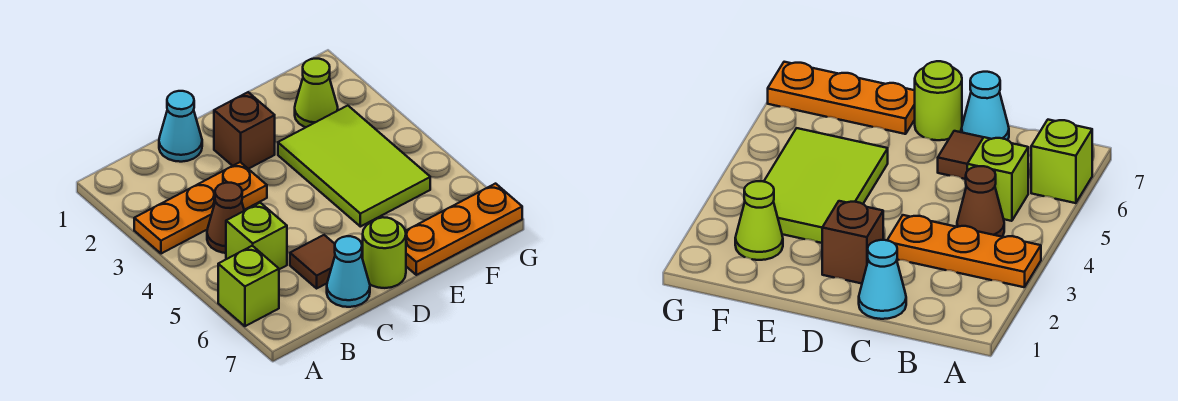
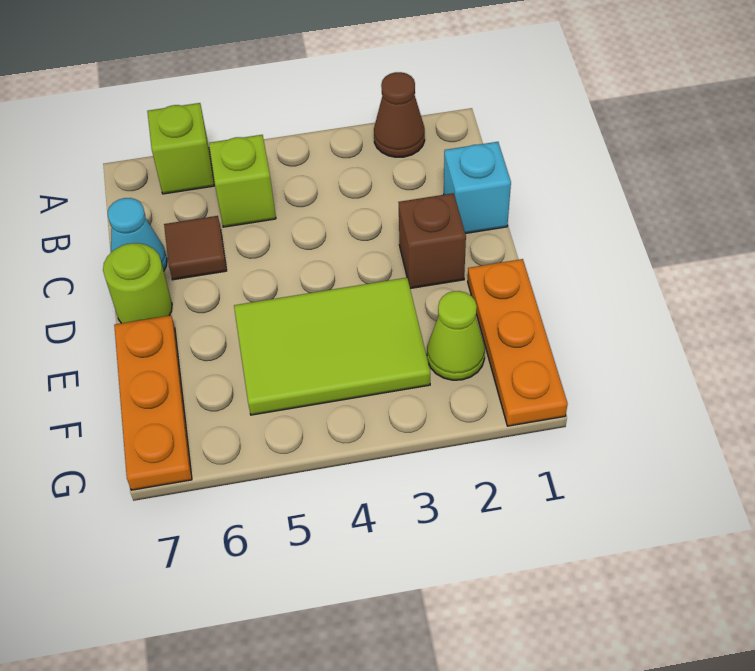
orange plate A3:C3 level 1 -> orange plate E1:G1 level 1
brown cone B4 level 1 -> brown cone A2 level 1
cyan cone C1 level 1 -> cyan brick C1 level 1

